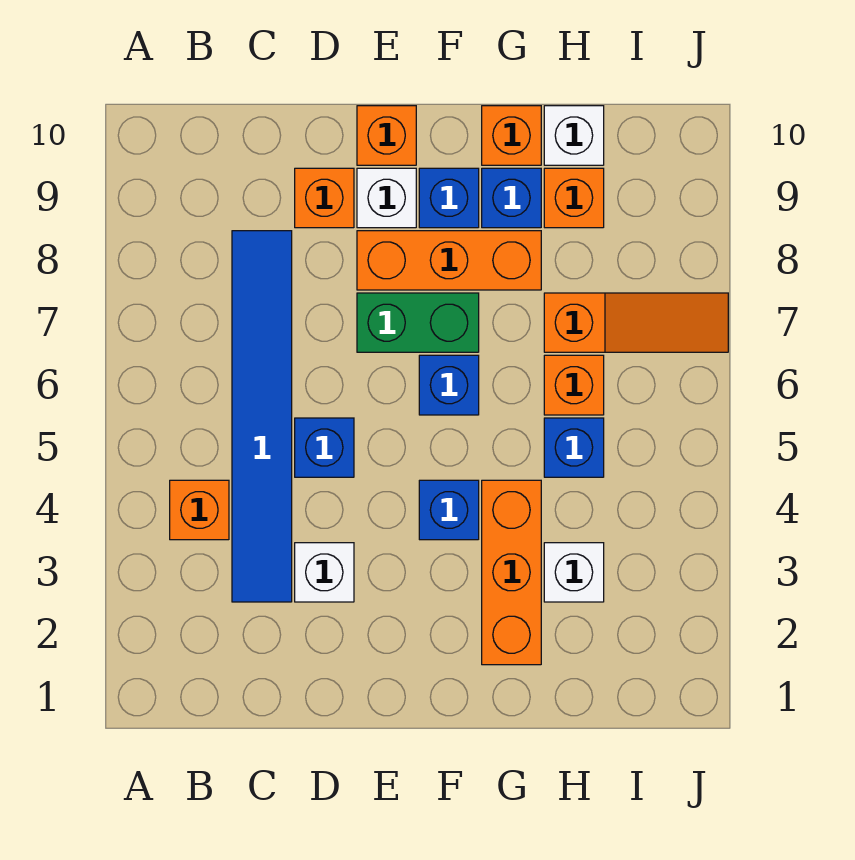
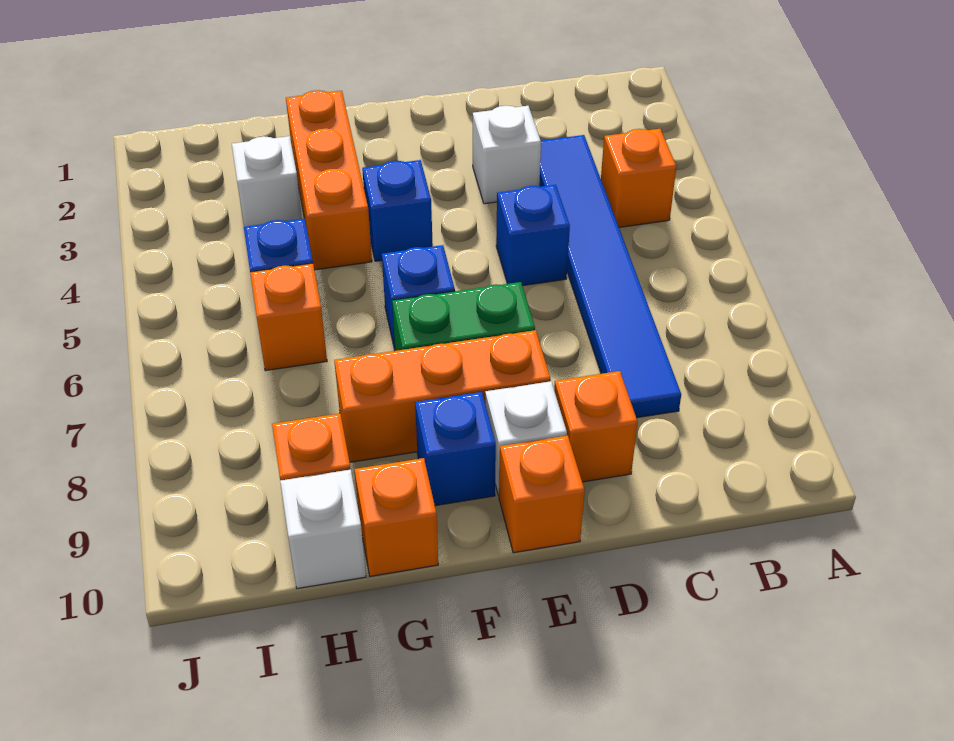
blue brick G9 level 1 -> none
orange slope H7:J7 level 1 top H -> none

